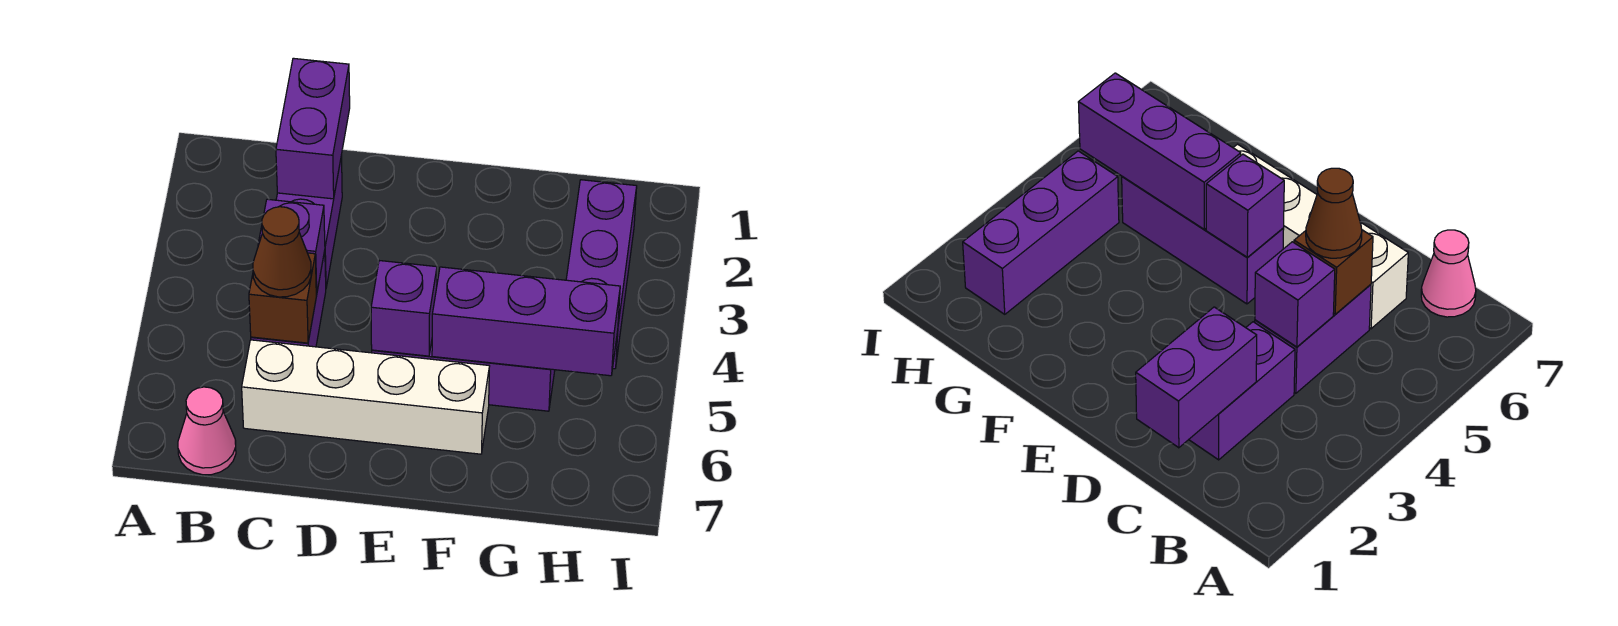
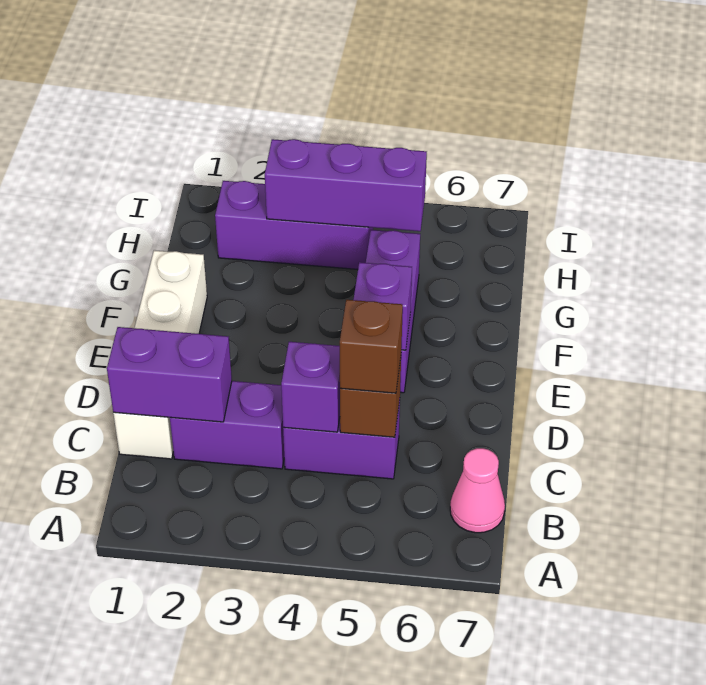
brown cone C5 level 3 -> brown brick C5 level 3
white brick C6:F6 level 1 -> white brick C1:F1 level 1
purple brick F5:H5 level 2 -> purple brick H3:H5 level 2

